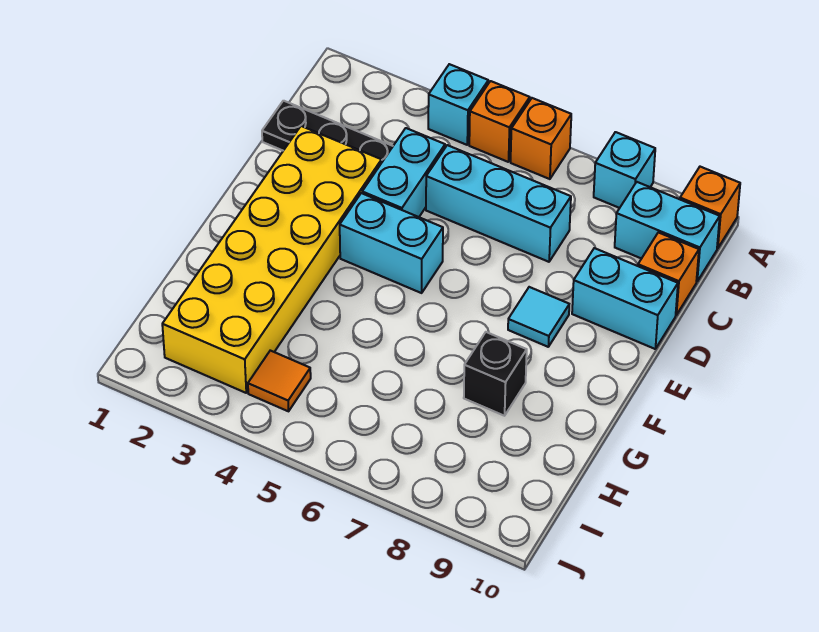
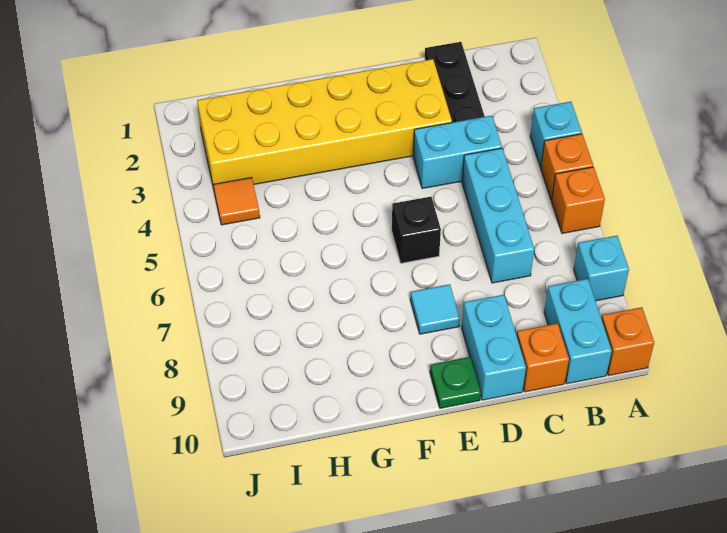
cyan brick E4:E5 level 1 -> none
none -> green plate E10 level 1
black brick G8 level 1 -> black brick E6 level 1

